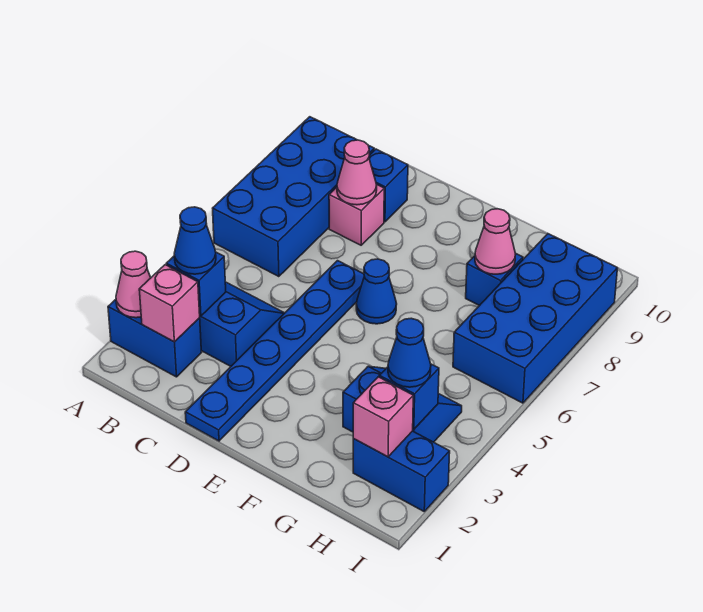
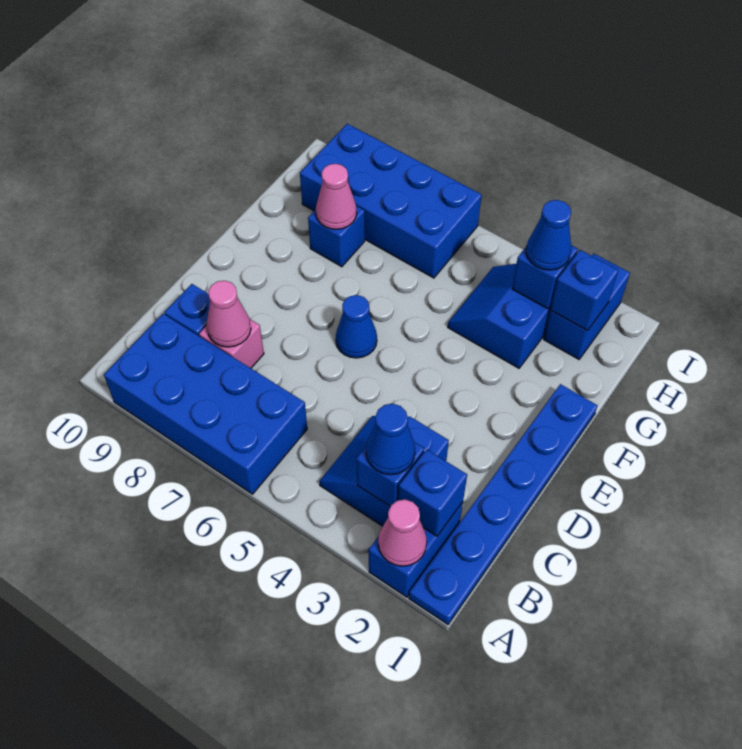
pink brick B2 level 2 -> blue brick B2 level 2
blue plate D1:D6 level 1 -> blue plate A1:F1 level 1
pink brick H2 level 2 -> blue brick H2 level 2

